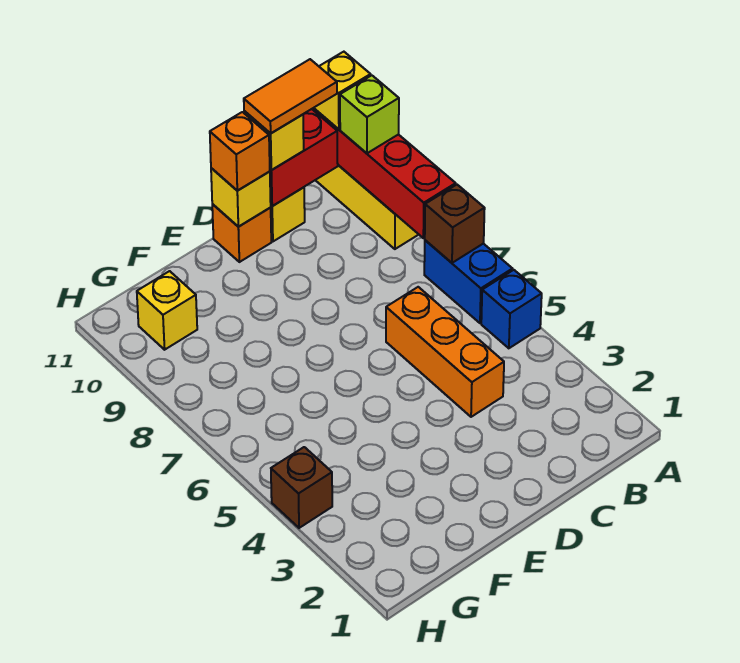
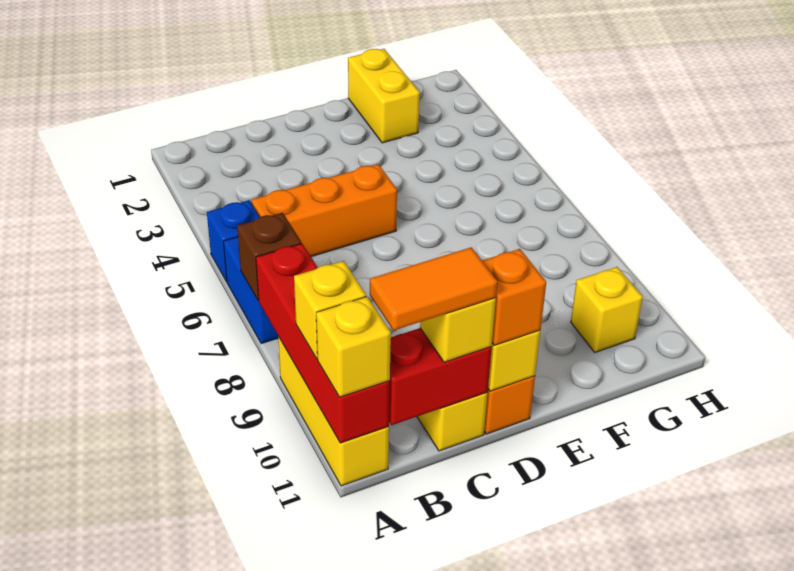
lime brick A10 level 3 -> yellow brick A10 level 3
orange brick C4:C6 level 1 -> orange brick B5:D5 level 1
none -> yellow brick F1:F2 level 1
brown brick H4 level 1 -> none

